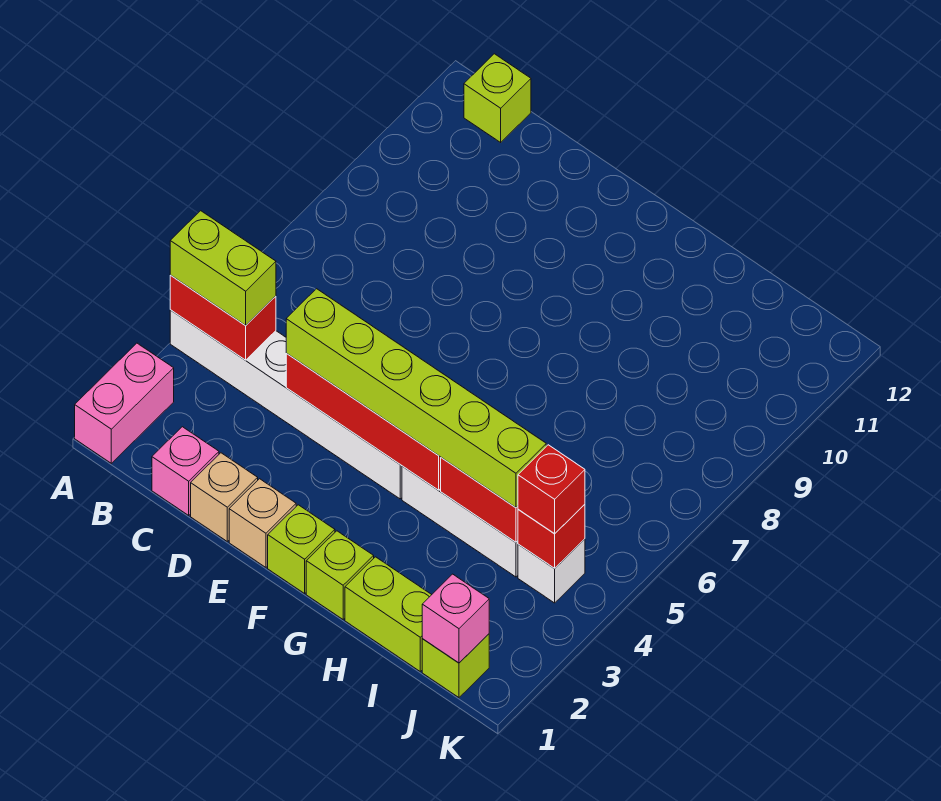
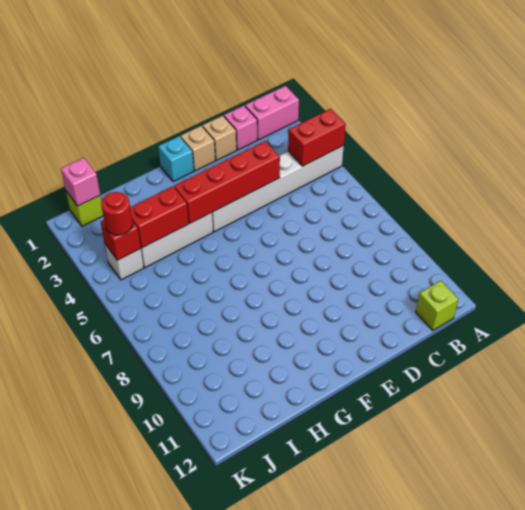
pink brick A1:A2 level 1 -> pink brick A1:B1 level 1
lime brick A4:B4 level 3 -> none
lime brick D4:I4 level 3 -> none
lime brick F1 level 1 -> cyan brick F1 level 1
lime brick G1 level 1 -> none
lime brick H1:I1 level 1 -> none
red brick J4 level 3 -> red round brick J4 level 3

